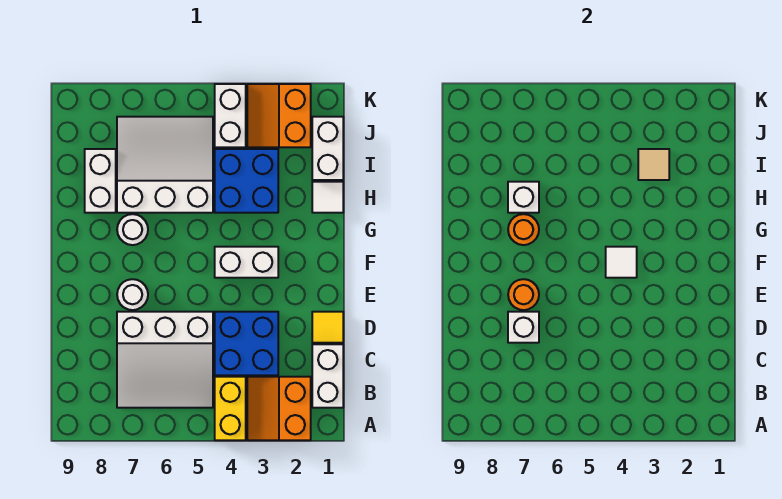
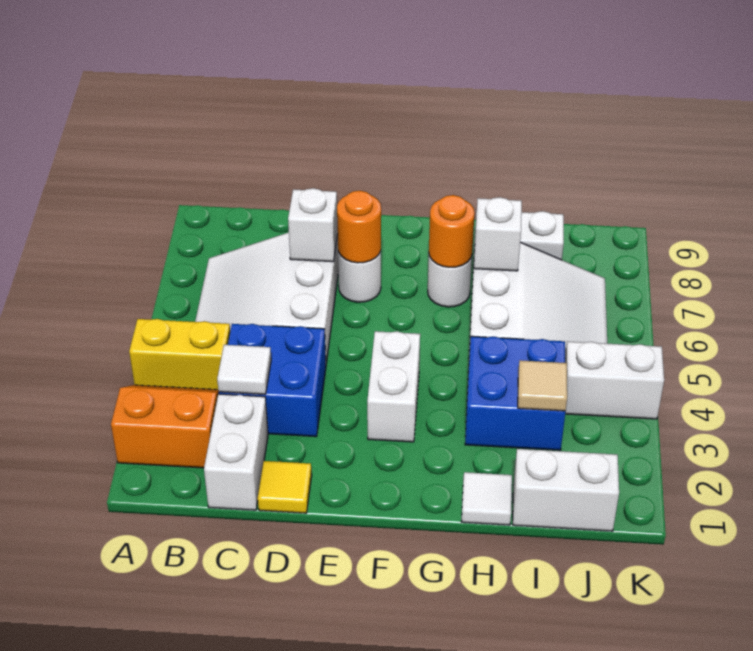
white brick B1:C1 level 1 -> white brick C1:C2 level 1
white tile F4 level 2 -> white tile C3 level 2
orange slope J2:K3 level 1 top 2 -> none

